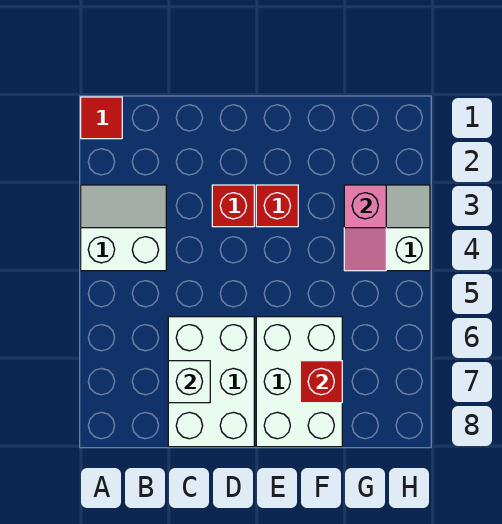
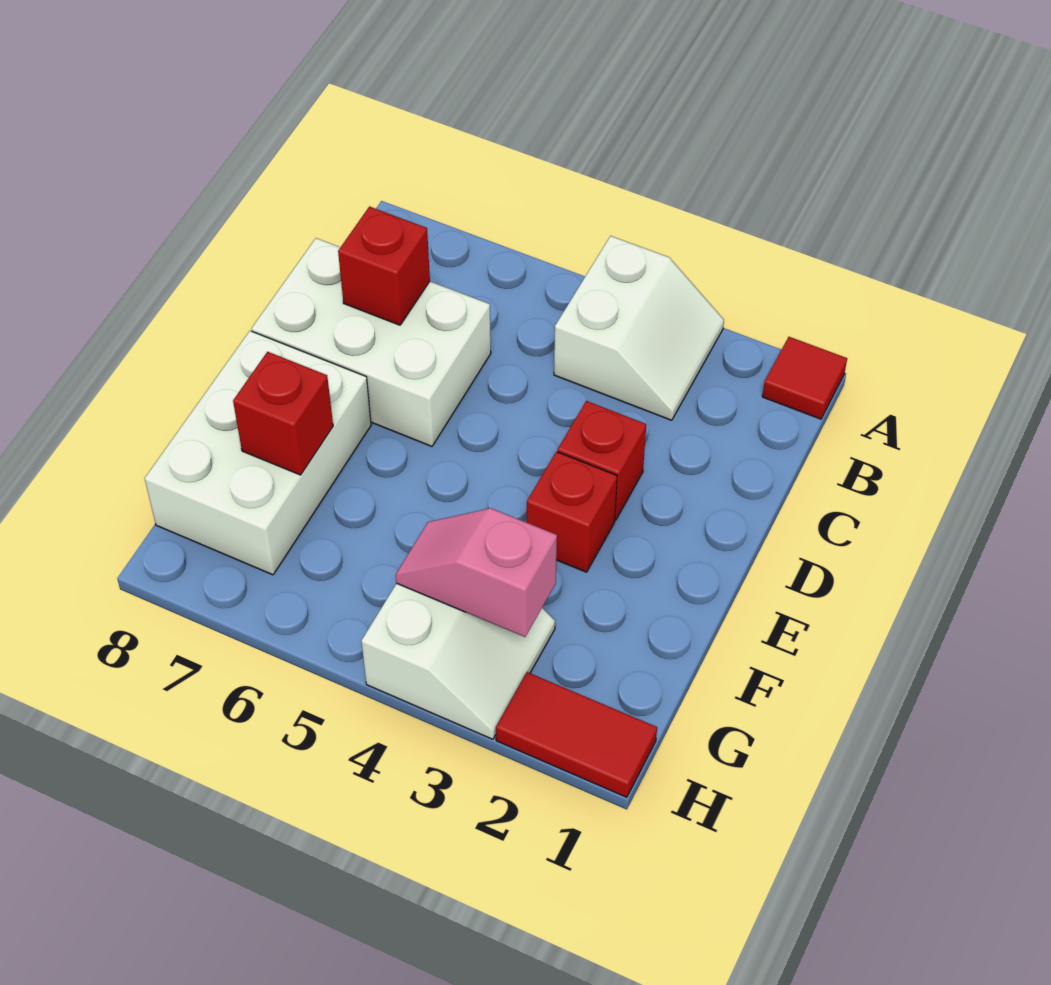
white brick C7 level 2 -> red brick C7 level 2
white brick E6:F8 level 1 -> white brick E7:G8 level 1
none -> red tile H1:H2 level 1

